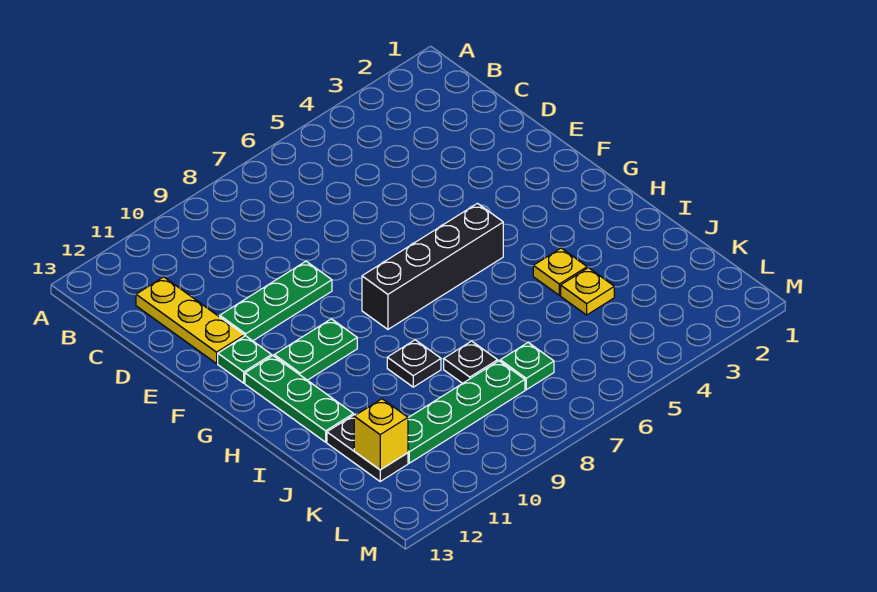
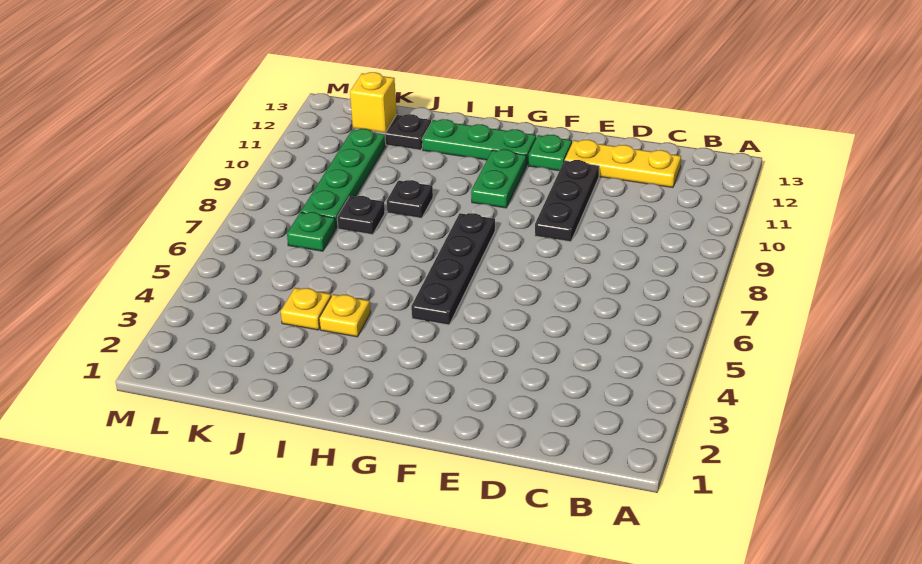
green plate E9:E11 level 1 -> black plate E9:E11 level 1
black brick G5:G8 level 1 -> black plate G5:G8 level 1

